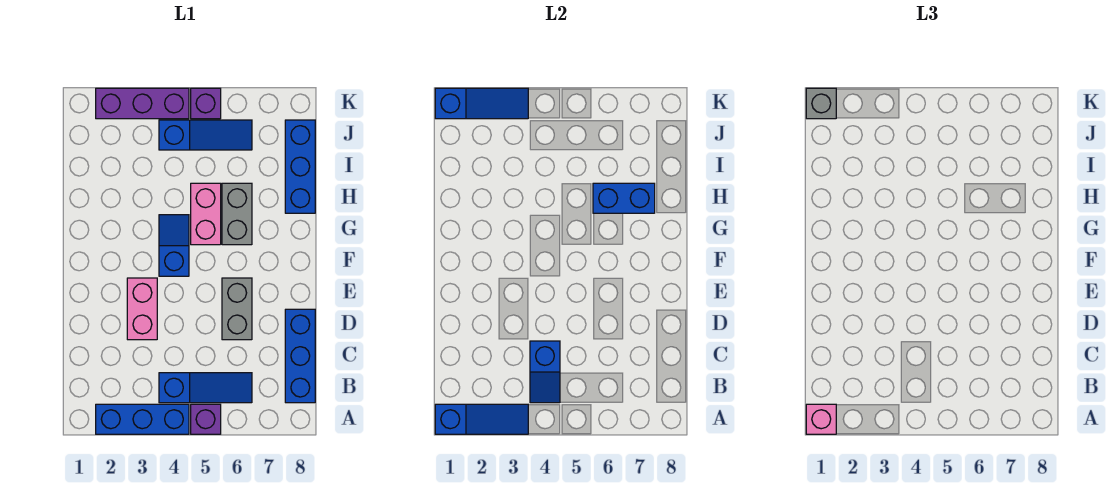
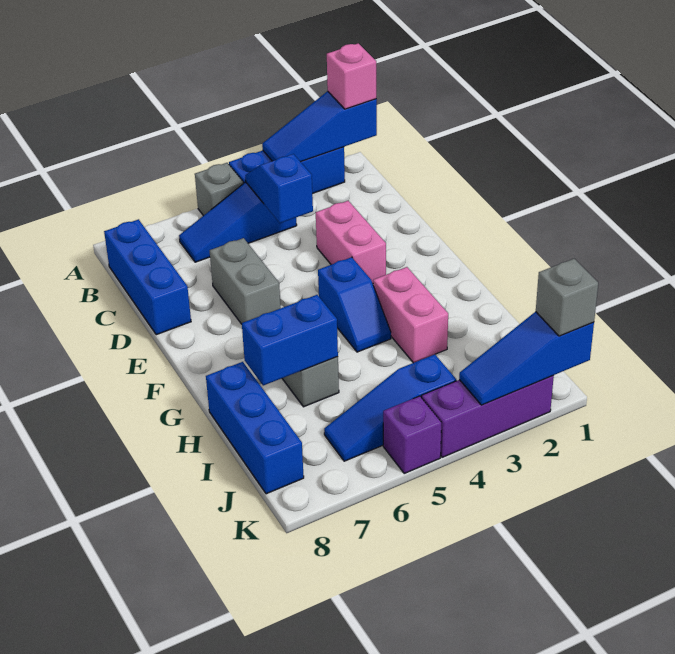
purple brick A5 level 1 -> grey brick A5 level 1
pink brick G5:H5 level 1 -> pink brick G3:H3 level 1

